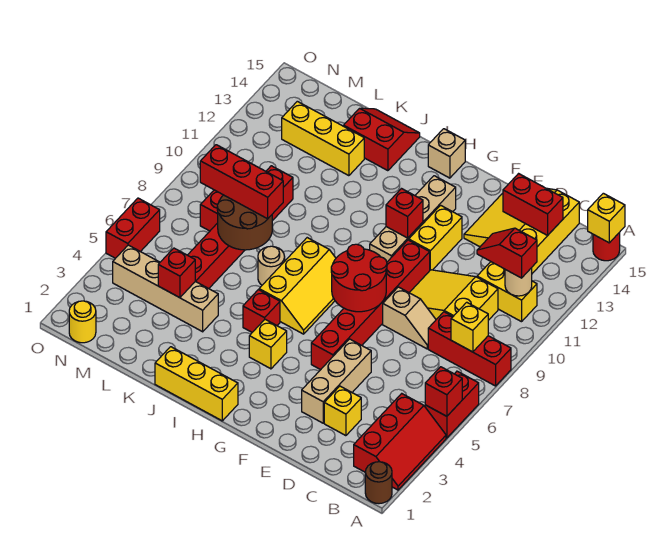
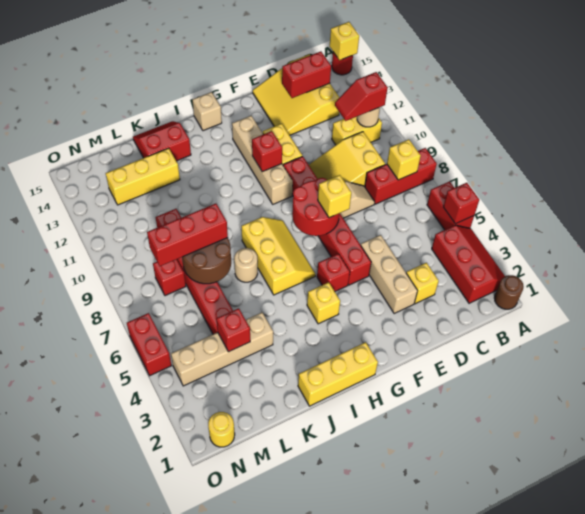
none -> yellow brick F7 level 3
red brick I5 level 1 -> red brick G5 level 1

